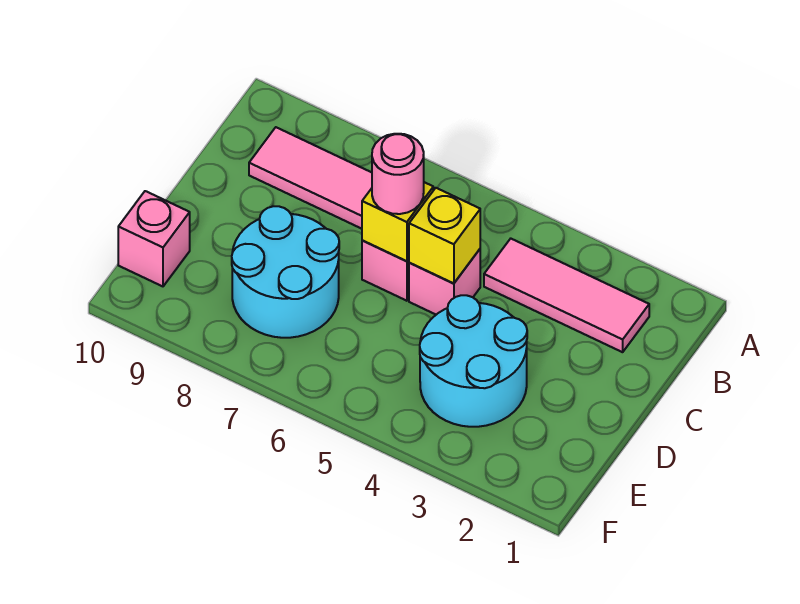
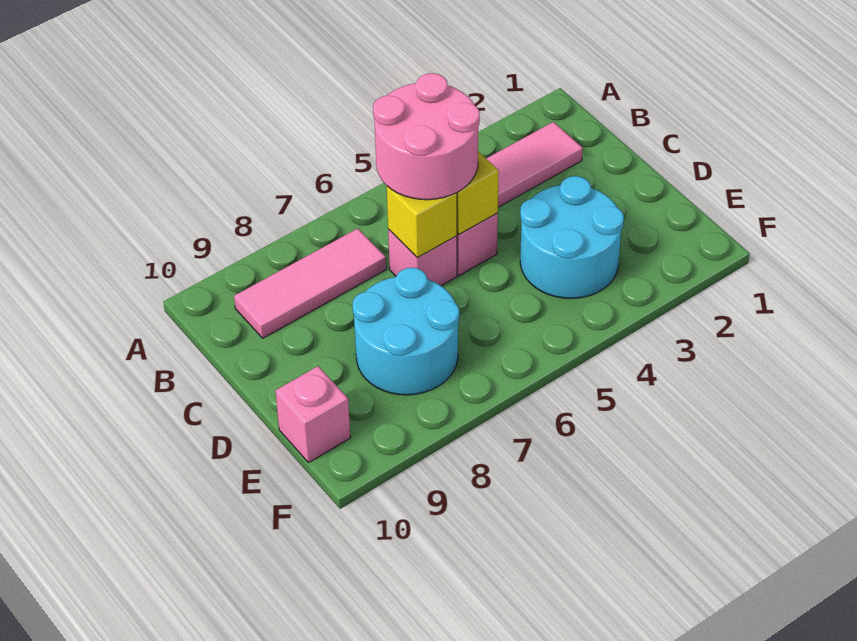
pink round brick C6 level 3 -> pink round brick B5:C6 level 3

